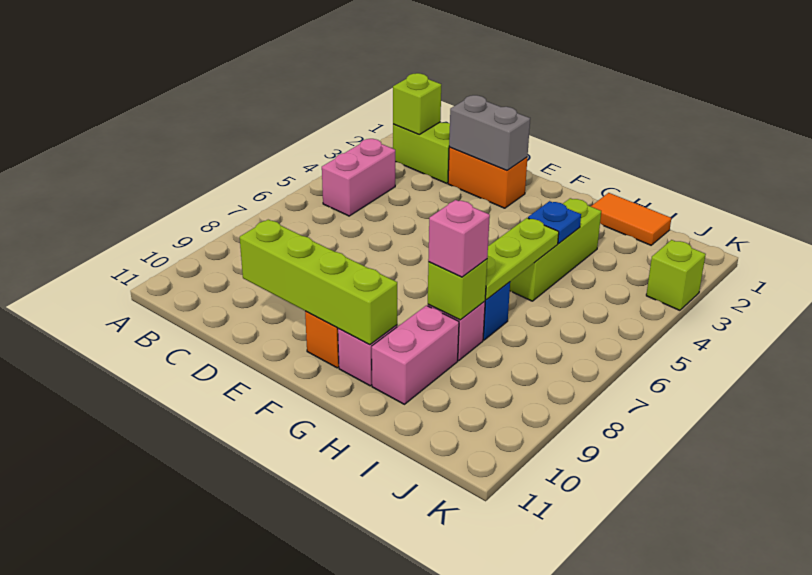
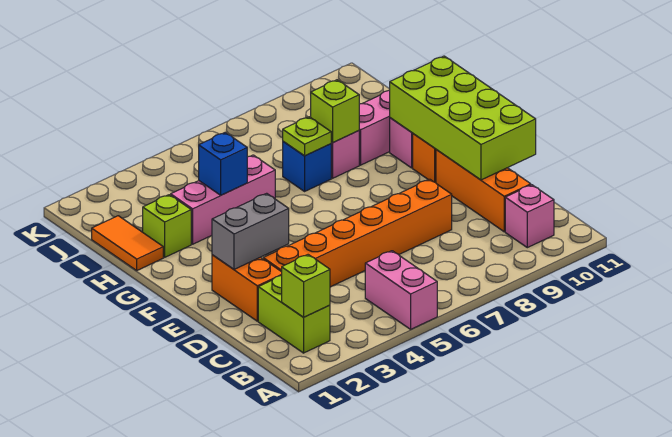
pink brick B4:B5 level 1 -> pink brick A5:B5 level 1
none -> orange brick C10:E10 level 1
grey brick D2:E2 level 2 -> grey brick E2:E3 level 2
none -> orange brick D3:D8 level 1
lime brick D10:G10 level 2 -> lime brick D10:G11 level 2
lime brick H3:H5 level 1 -> pink brick H3:H5 level 1
blue plate H4 level 2 -> blue brick H4 level 2
lime plate H5:H7 level 2 -> lime plate H7 level 2
pink brick H8 level 3 -> pink brick B10 level 1
lime brick K3 level 1 -> lime brick H2 level 1

